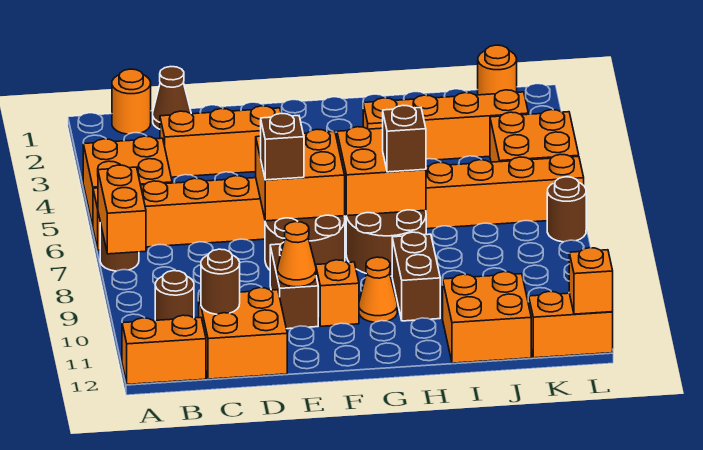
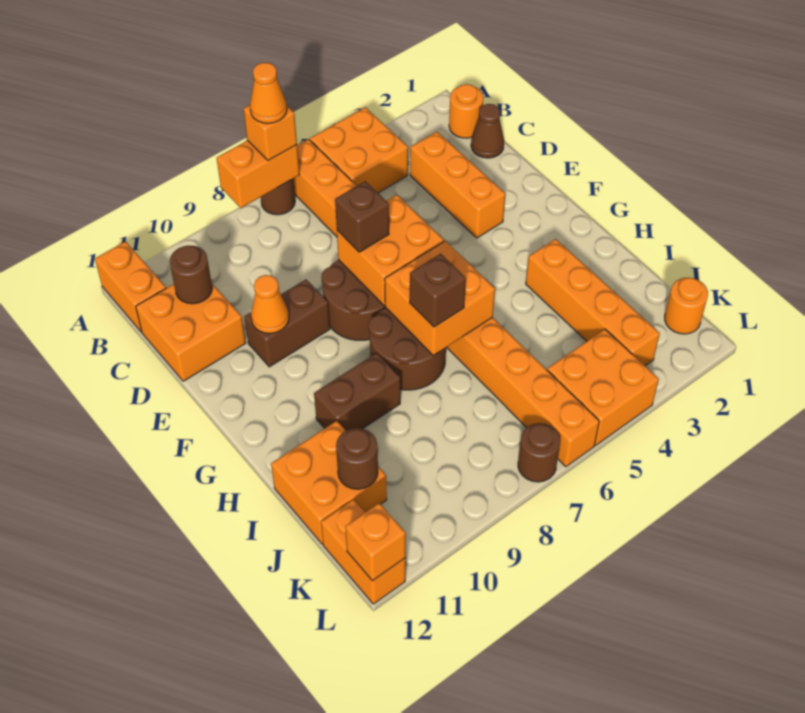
brown round brick B10 level 1 -> brown round brick J11 level 2
orange brick F10 level 1 -> orange brick A7 level 3
orange cone G10 level 1 -> orange cone A7 level 4

